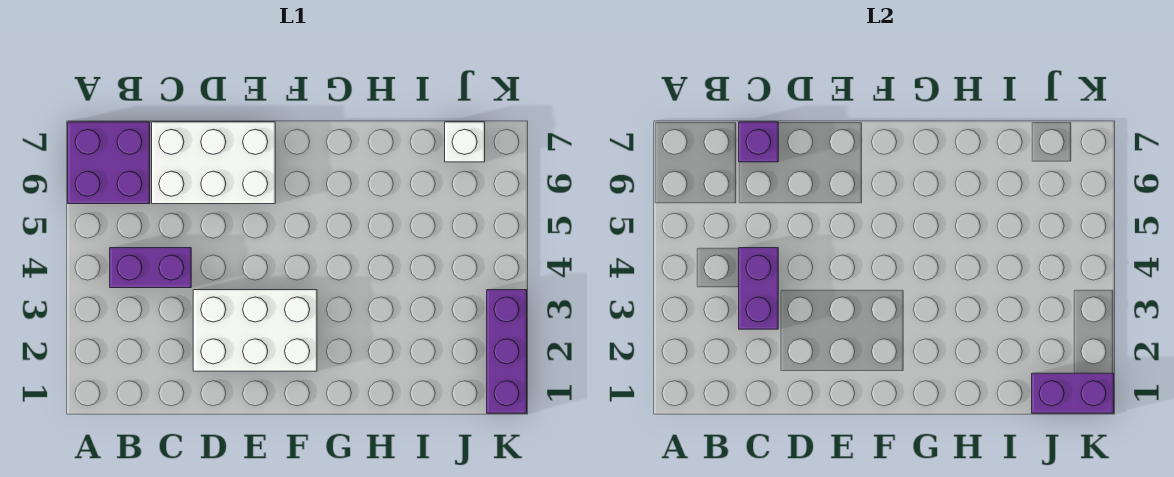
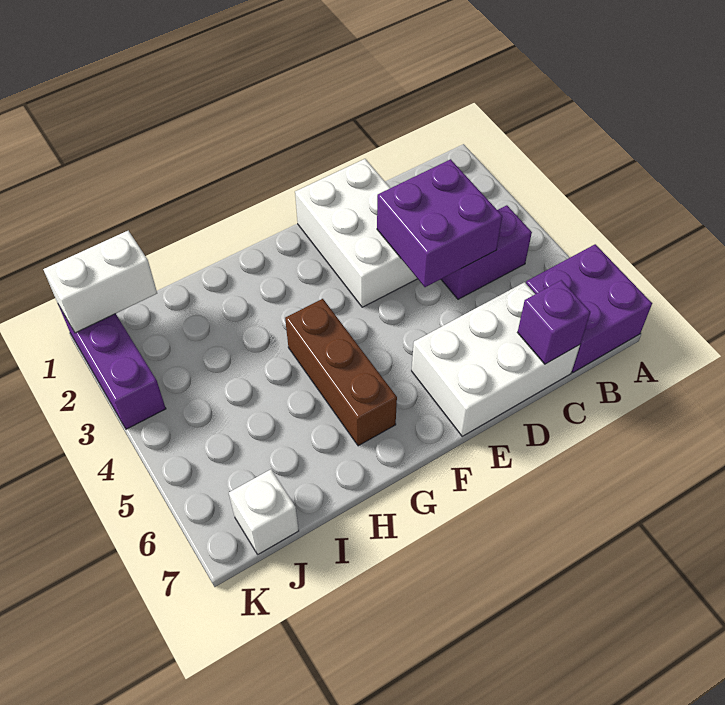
purple brick C3:C4 level 2 -> purple brick C3:D4 level 2
white brick D2:F3 level 1 -> white brick D1:E3 level 1
none -> brown brick G4:G6 level 1
purple brick J1:K1 level 2 -> white brick J1:K1 level 2

